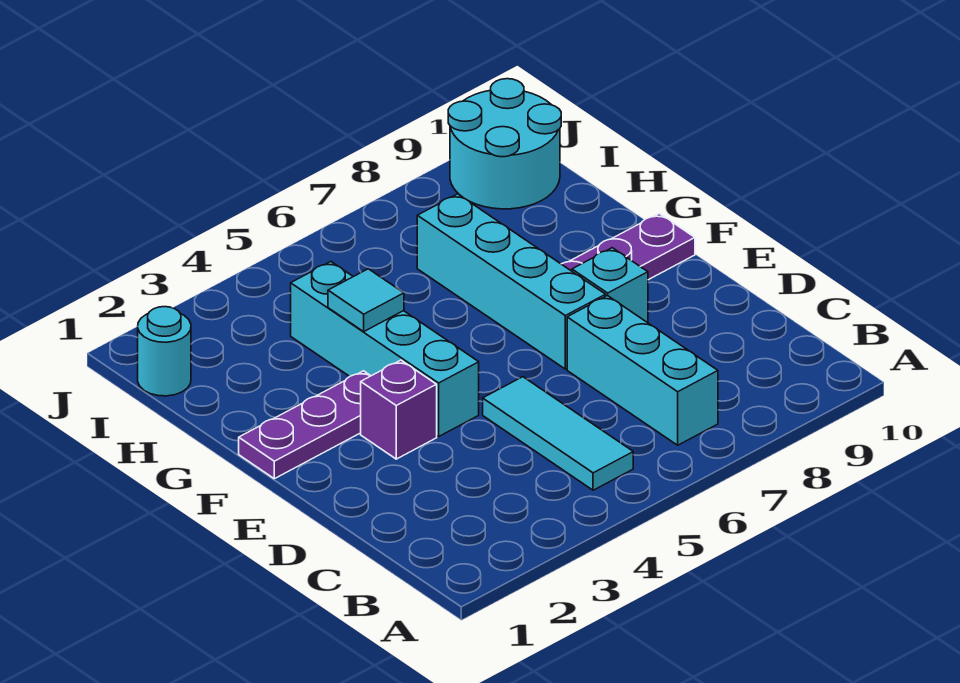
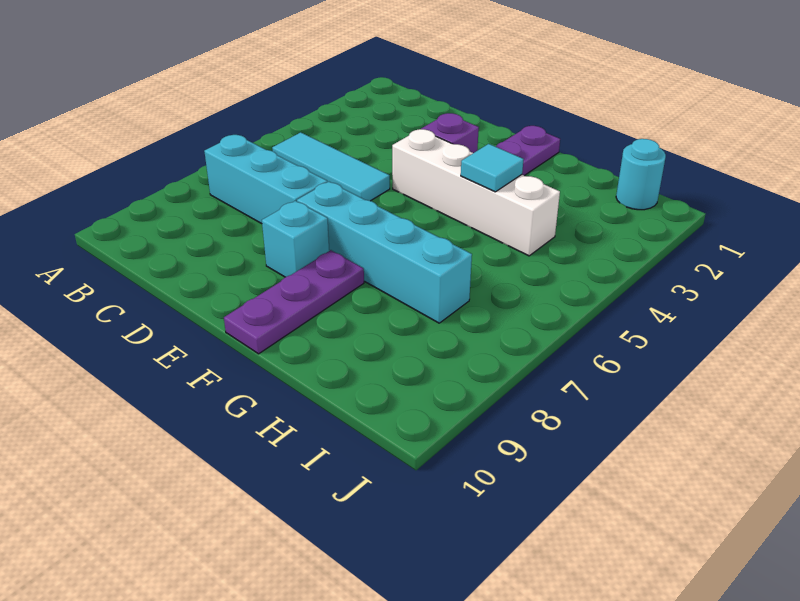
cyan brick E4:H4 level 1 -> white brick E4:H4 level 1
cyan round brick I9:J10 level 1 -> none

